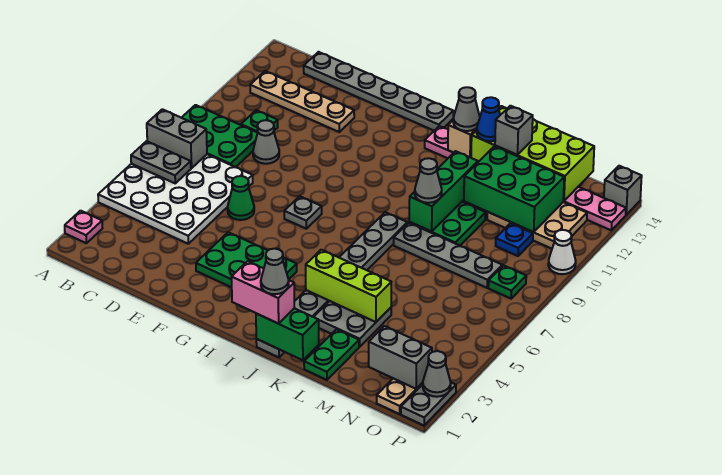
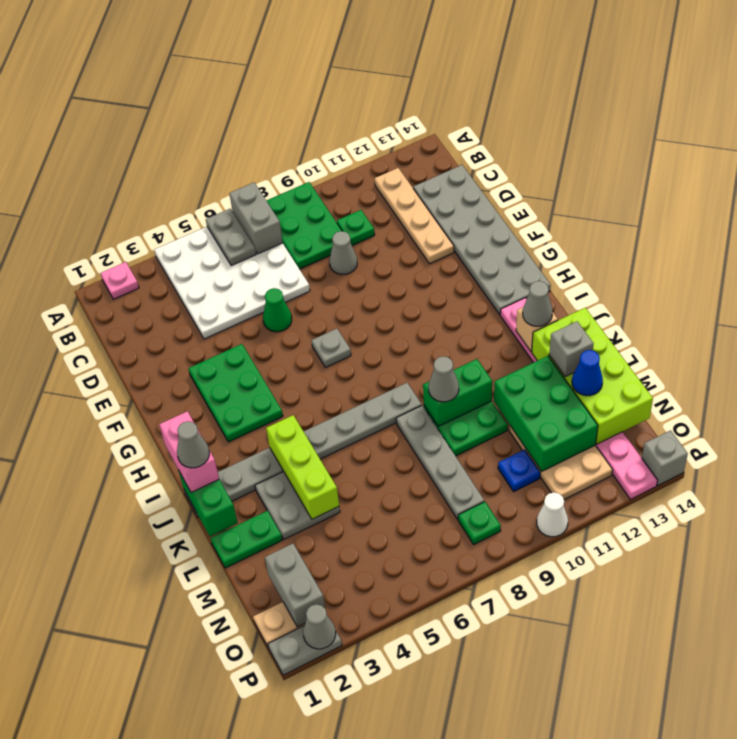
grey plate C14:H14 level 1 -> grey plate C13:H14 level 1
green brick K9:K11 level 2 -> green brick K9:K10 level 2
blue cone K13 level 3 -> blue cone M13 level 3

